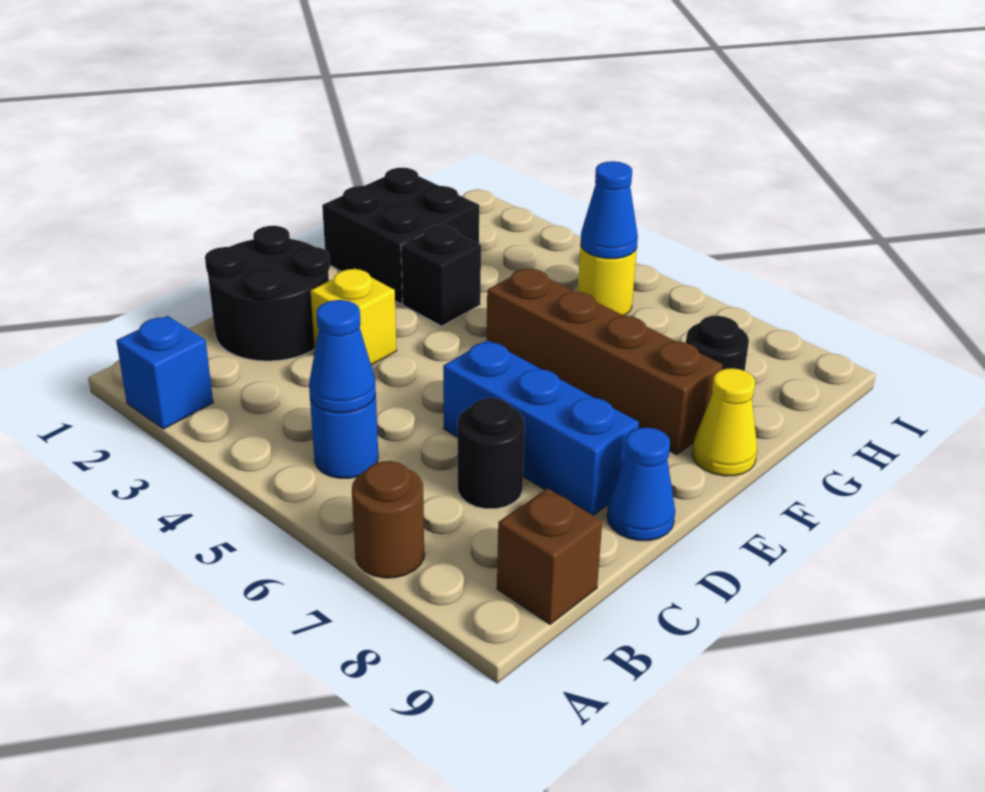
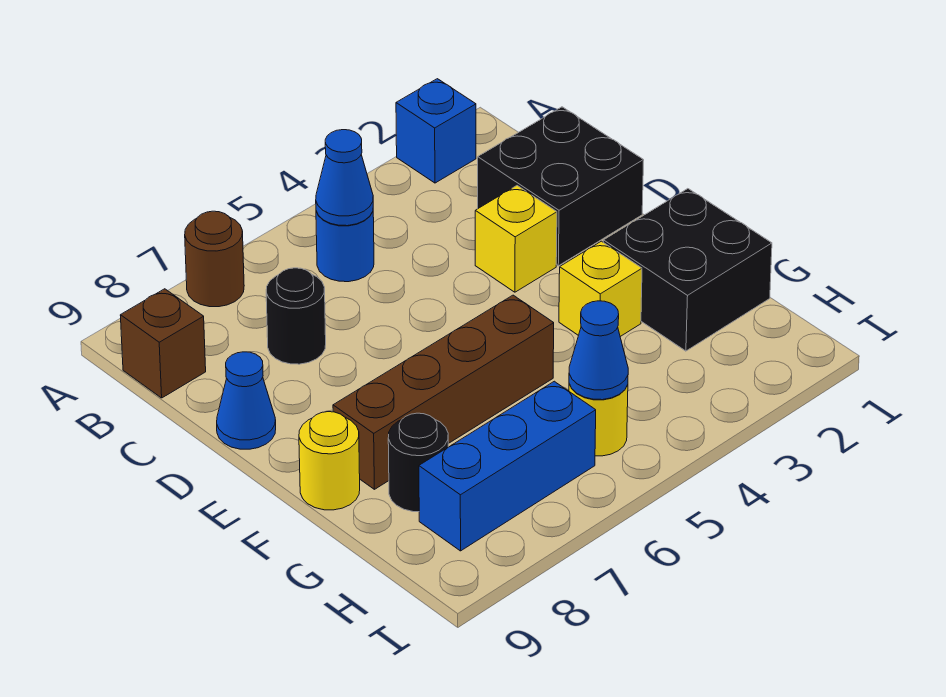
black round brick C1:D2 level 1 -> black brick C1:D2 level 1
blue brick D6:D8 level 1 -> blue brick H6:H8 level 1
black brick F3 level 1 -> yellow brick F3 level 1
yellow cone F9 level 1 -> yellow round brick F9 level 1

